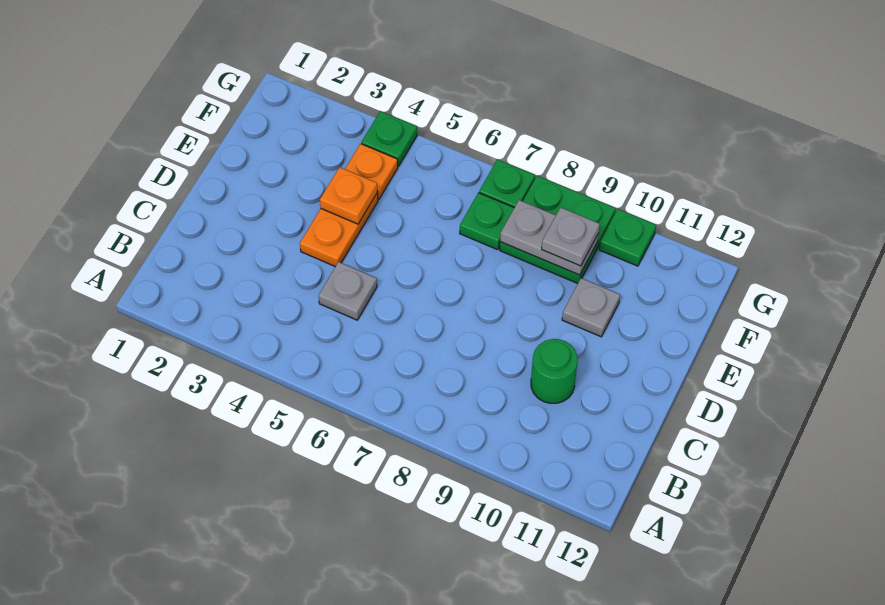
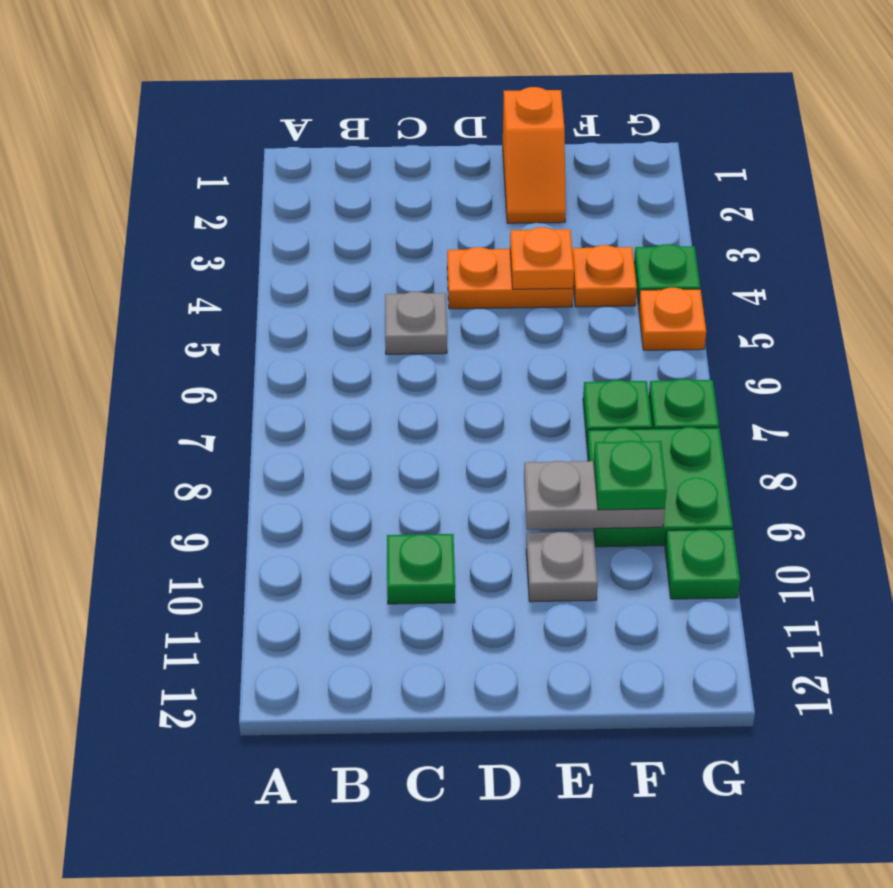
green round brick C10 level 1 -> green plate C10 level 1
none -> orange slope E1:E2 level 1 top 1
grey plate F8:F9 level 2 -> grey plate E9:F9 level 2
grey plate F9 level 3 -> green plate F9 level 3
none -> orange plate G5 level 1

